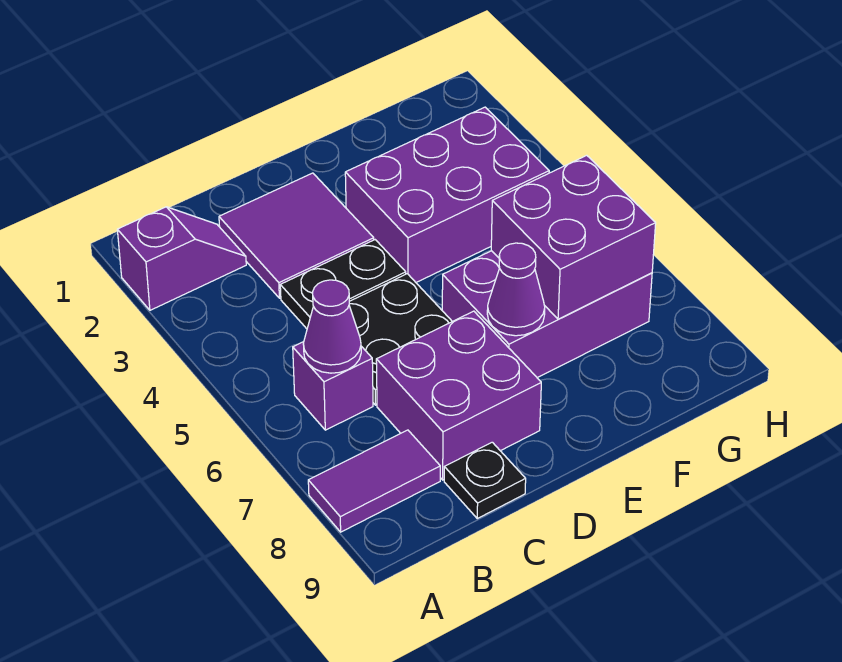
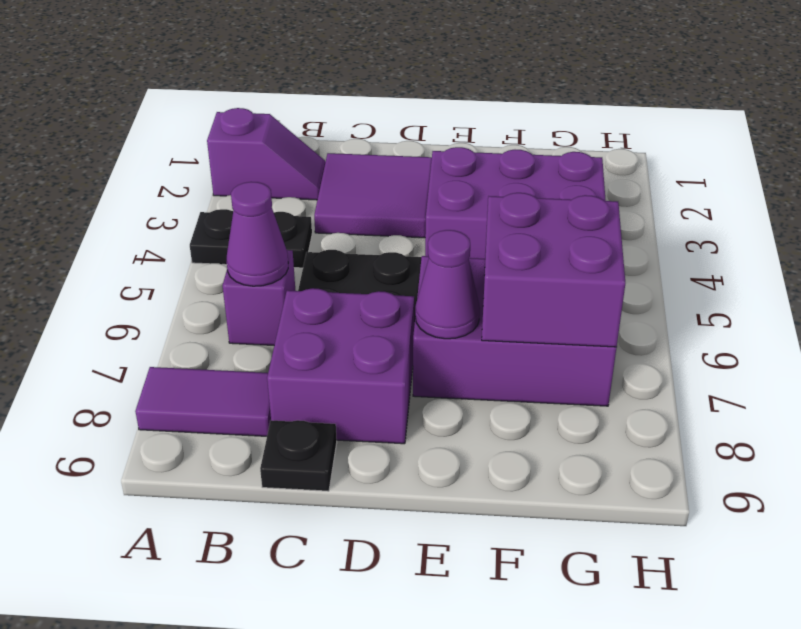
black plate C4:D4 level 1 -> black plate A4:B4 level 1

